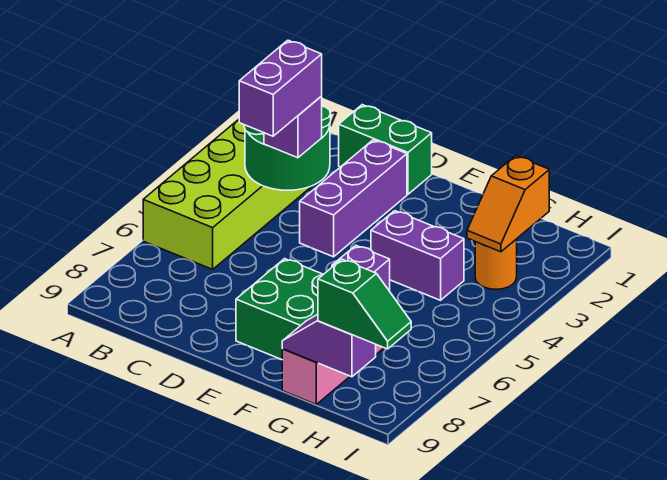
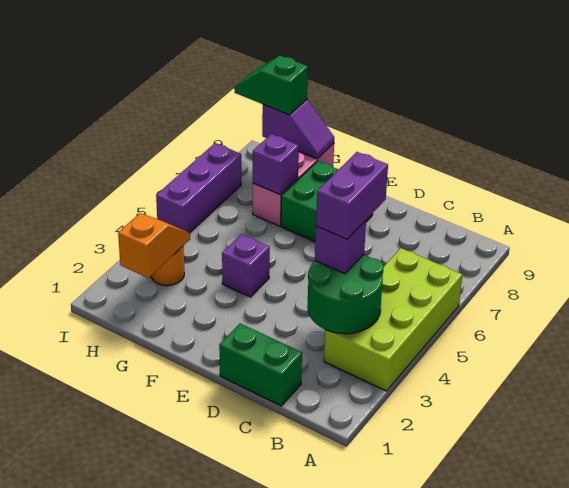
purple brick D2:D4 level 1 -> purple brick I5:I7 level 1
purple brick F4:G4 level 1 -> purple brick F4 level 1

